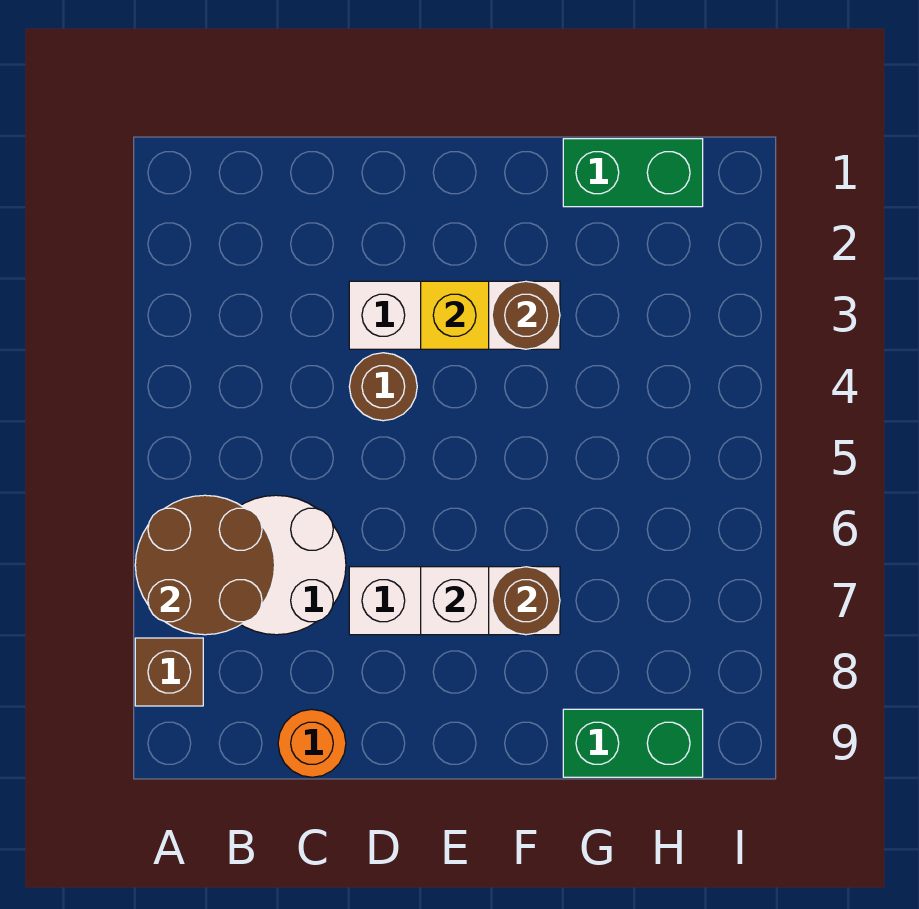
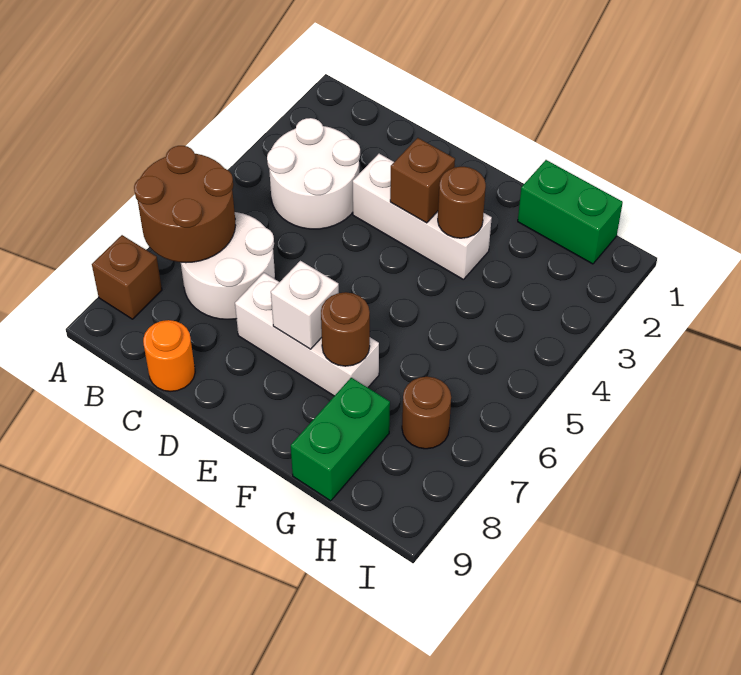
none -> white round brick B3:C4 level 1
brown round brick D4 level 1 -> brown round brick H7 level 1
yellow brick E3 level 2 -> brown brick E3 level 2
green brick G9:H9 level 1 -> green brick G8:G9 level 1

